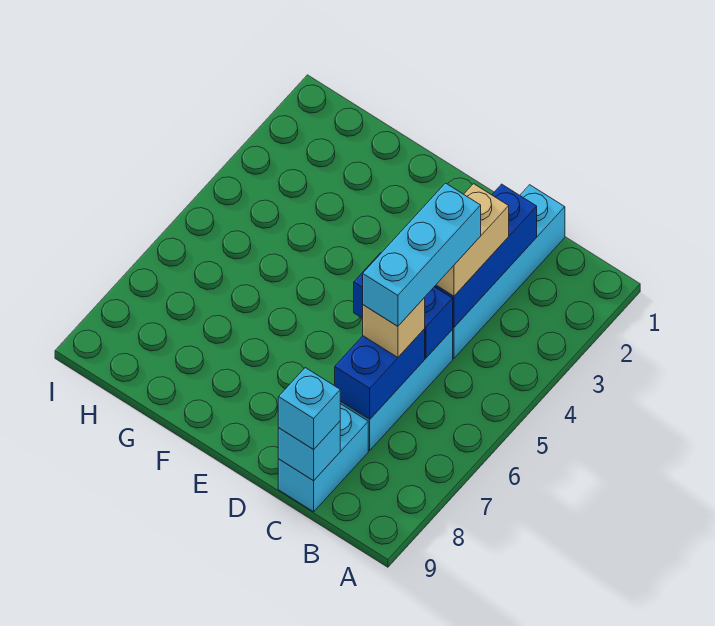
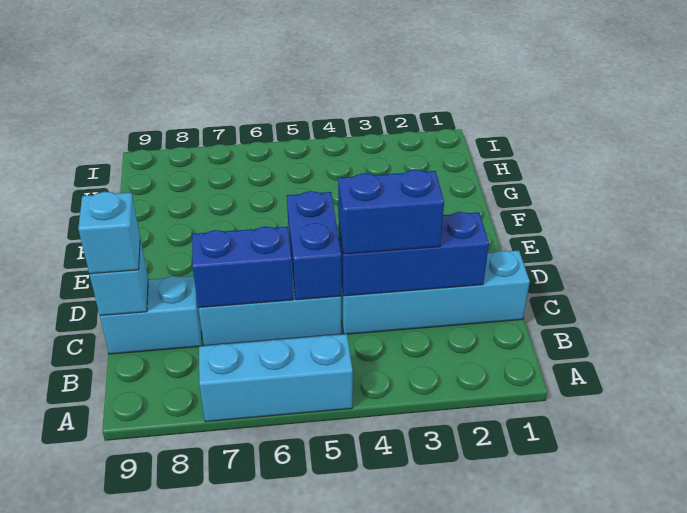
tan brick C3:C4 level 3 -> blue brick C3:C4 level 3
cyan brick C4:C6 level 4 -> cyan brick A5:A7 level 1
tan brick C6 level 3 -> none

